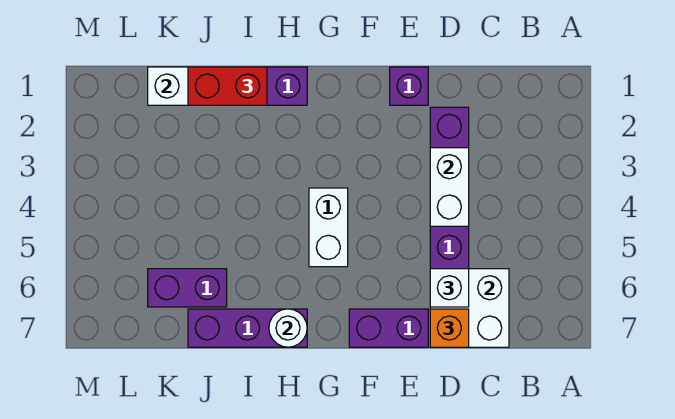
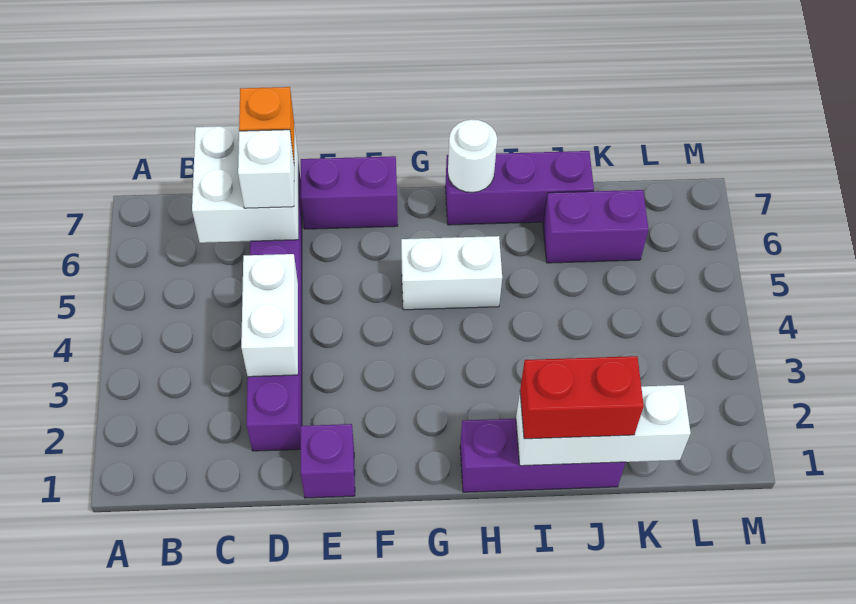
white brick G4:G5 level 1 -> white brick G5:H5 level 1

